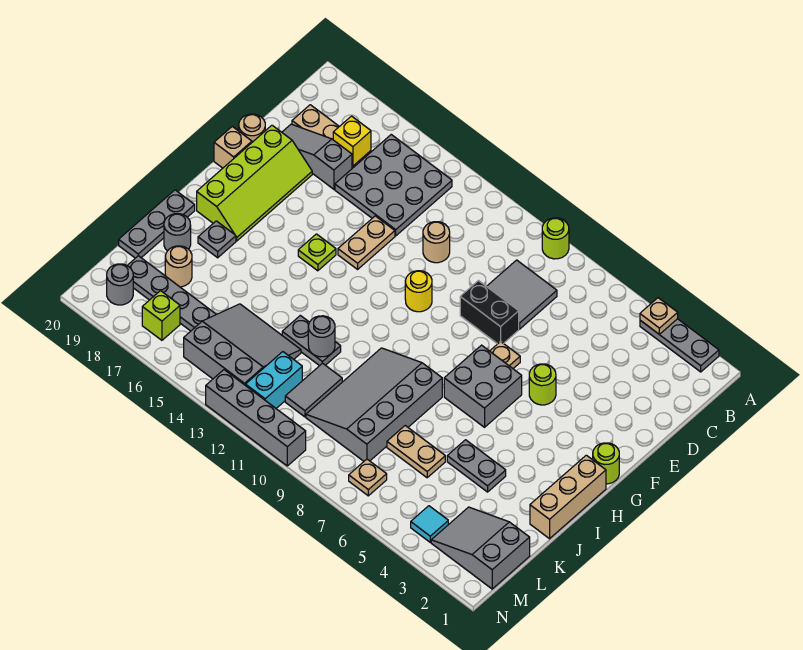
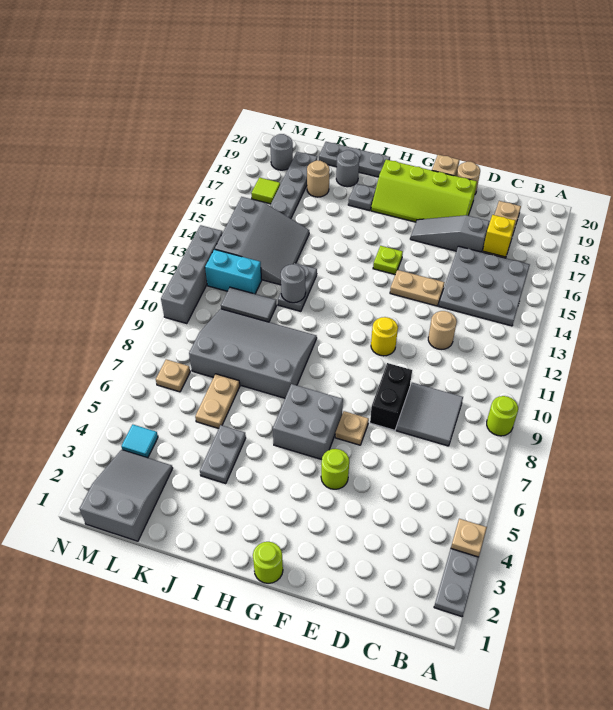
grey slope D17:D19 level 1 top 17 -> grey slope D17:F17 level 1 top D
tan brick H1:J1 level 1 -> none
lime brick M17 level 1 -> lime tile M17 level 1

